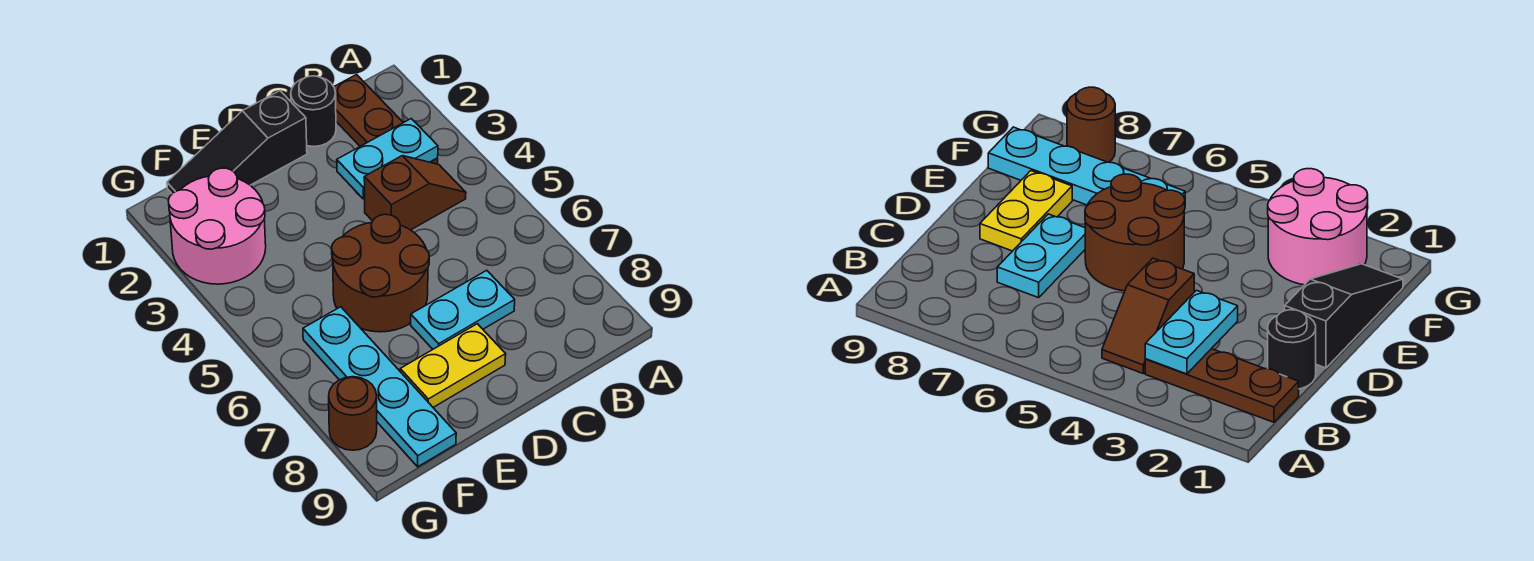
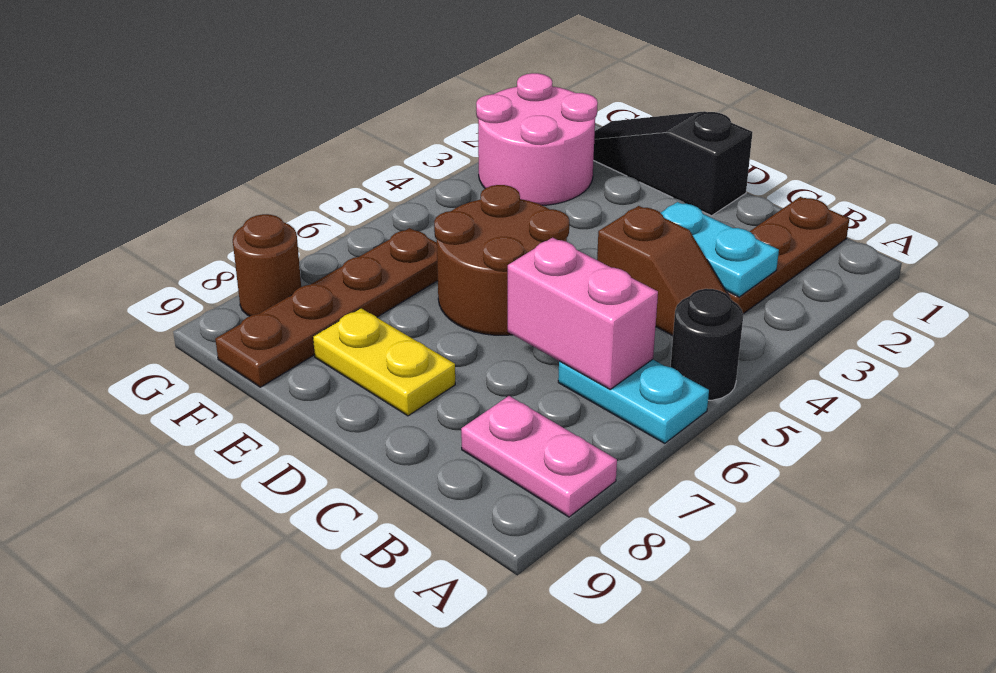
none -> pink plate A8:B8 level 1
none -> pink brick B6:C6 level 2
black round brick C1 level 1 -> black round brick A5 level 1
cyan plate C7:D7 level 1 -> cyan plate A6:B6 level 1
cyan plate F6:F9 level 1 -> brown plate F6:F9 level 1

